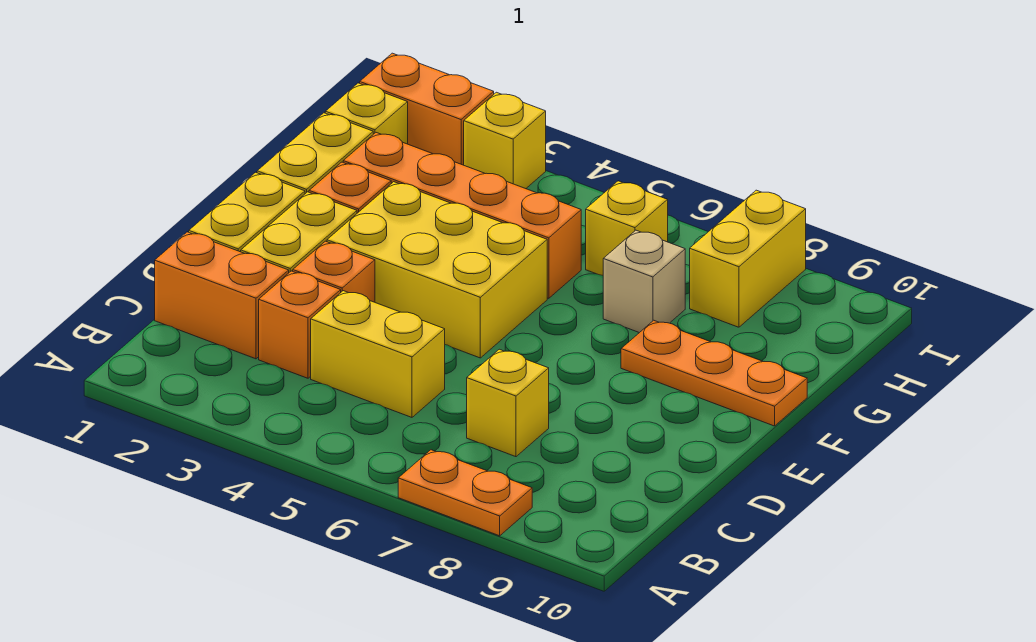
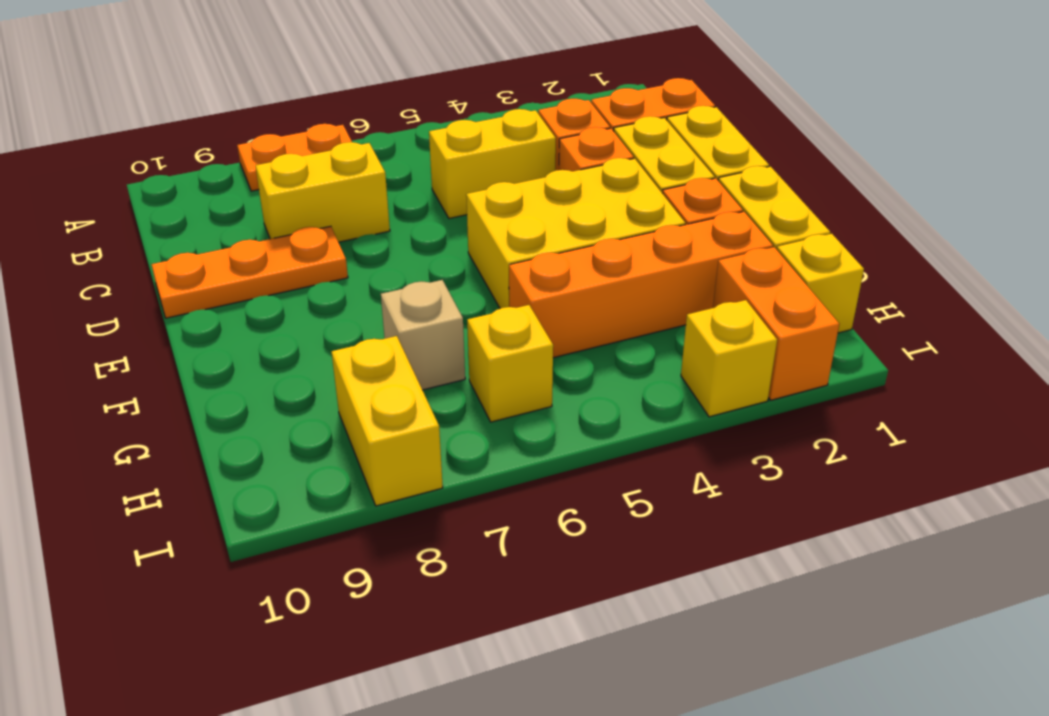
yellow brick C7 level 1 -> yellow brick C7:C8 level 1
orange plate F8:F10 level 1 -> orange plate D8:D10 level 1
orange brick I1:I2 level 1 -> orange brick H2:I2 level 1

